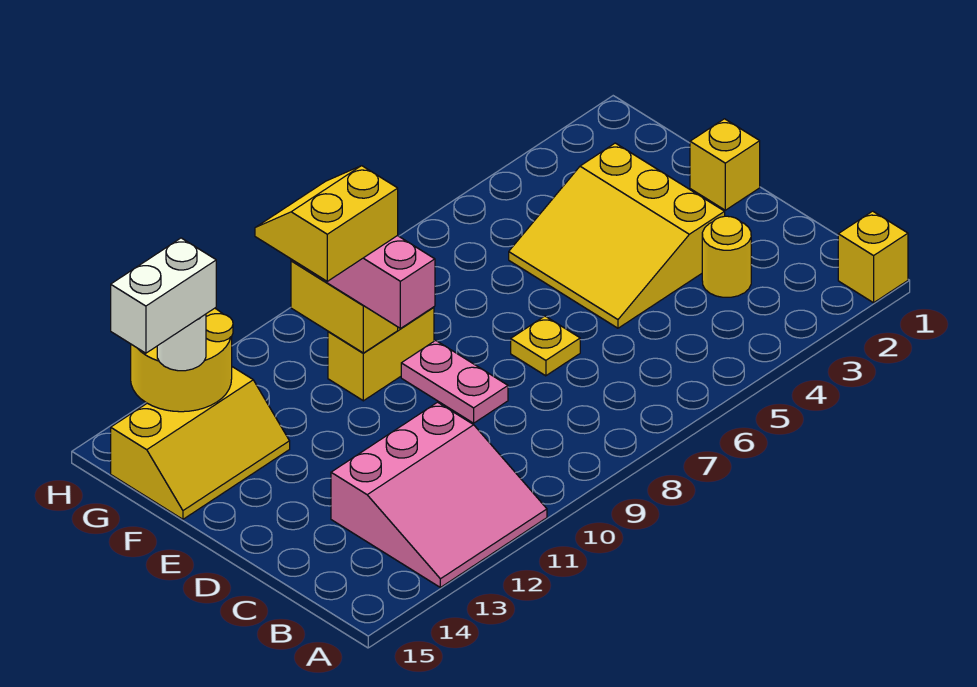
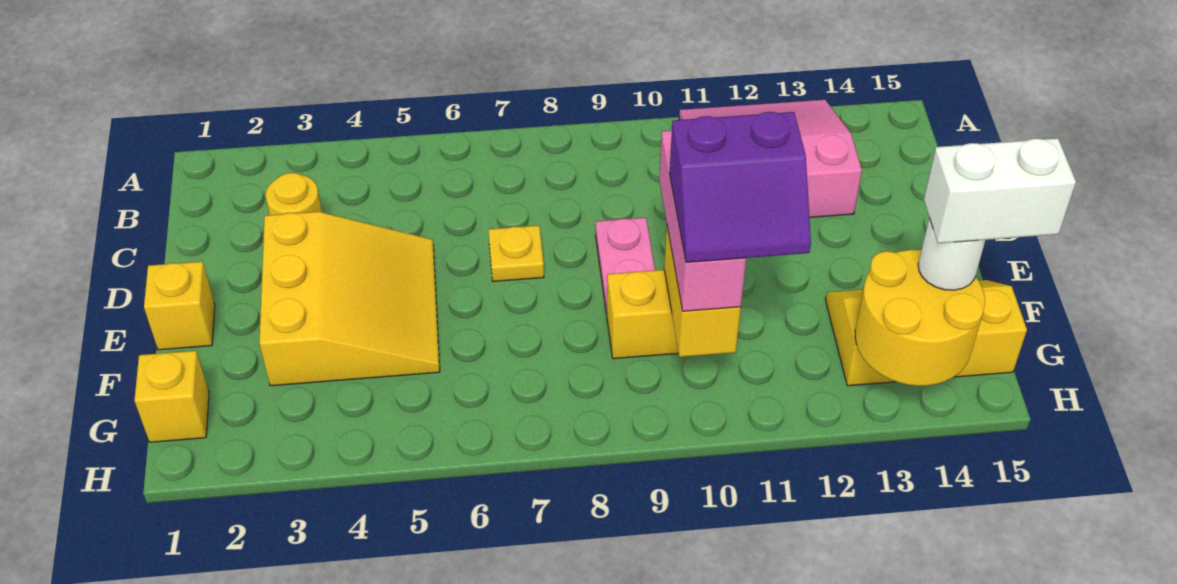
yellow brick A1 level 1 -> yellow brick G1 level 1
yellow slope F10:G11 level 4 top F -> purple slope F10:G11 level 4 top F

